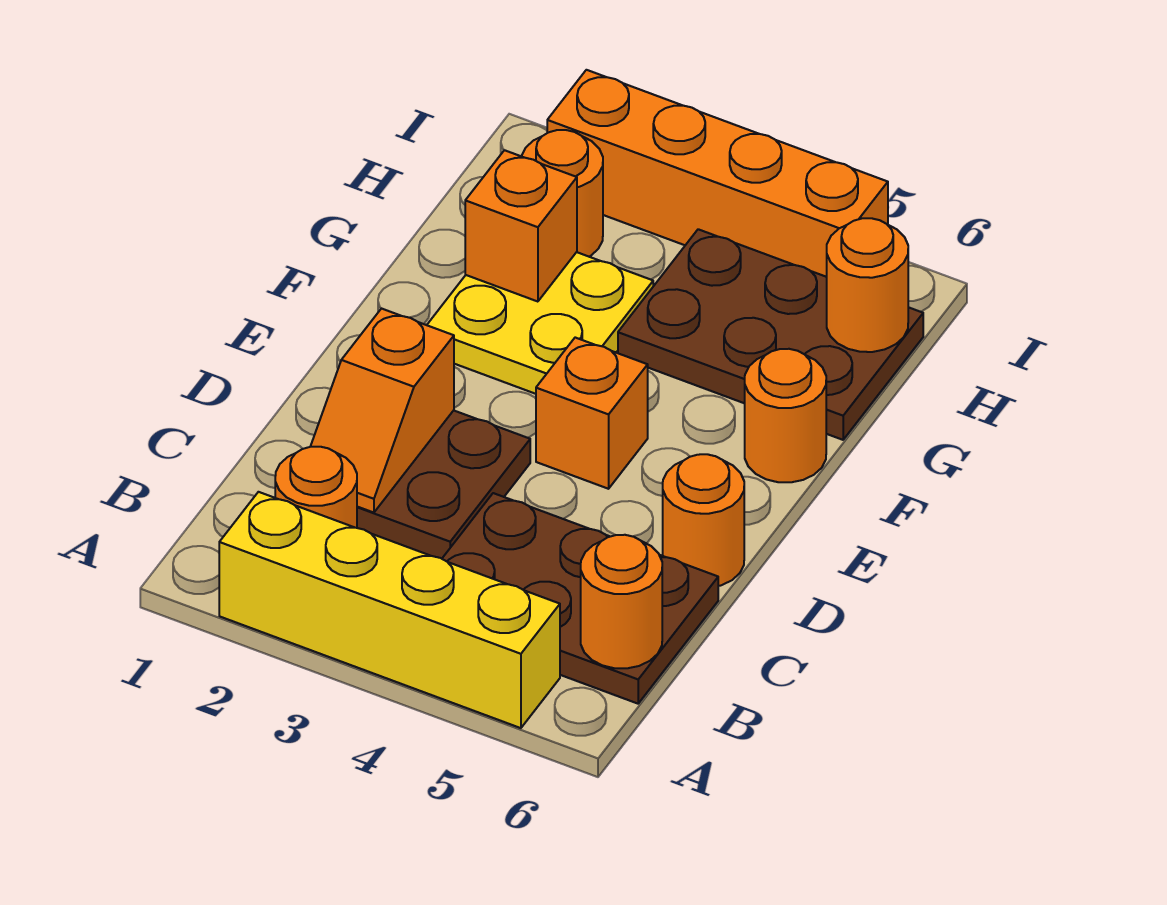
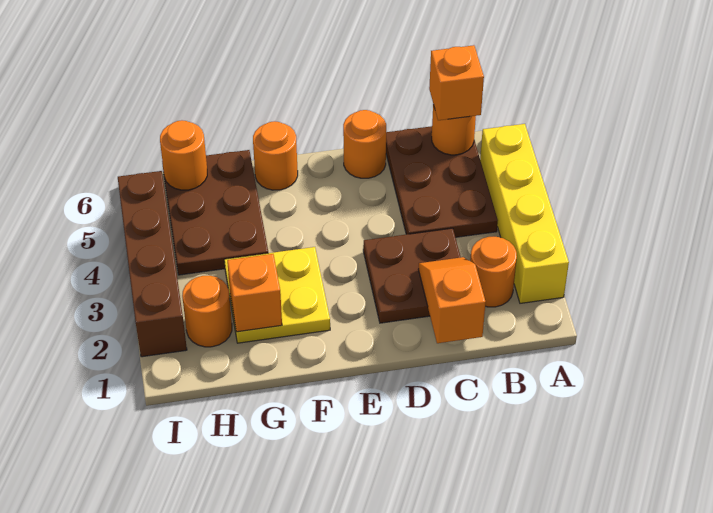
orange slope C2:D2 level 2 top D -> orange slope C1:C2 level 2 top 1
orange brick E4 level 1 -> orange brick B6 level 3
orange brick I2:I5 level 1 -> brown brick I2:I5 level 1

